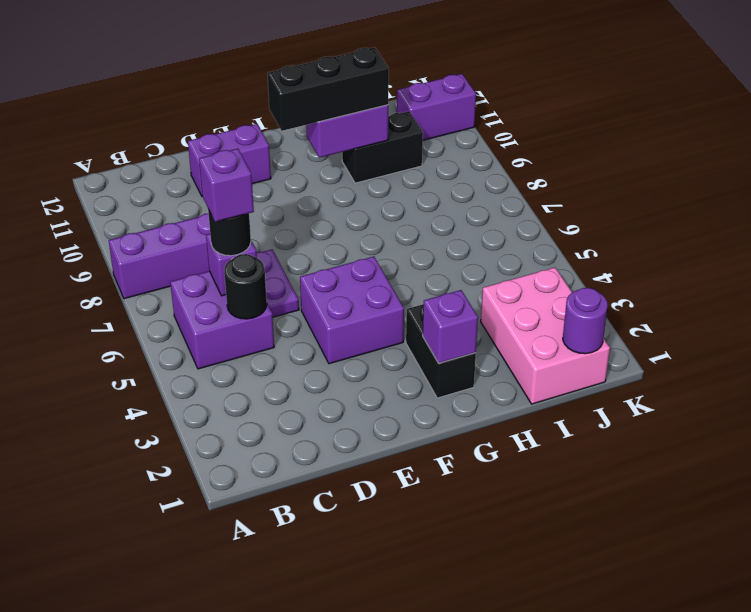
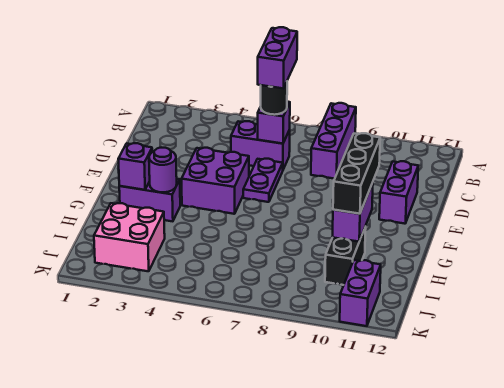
purple brick B5:C6 level 1 -> purple brick C5:C6 level 1
black round brick C5 level 2 -> none
purple brick C6 level 4 -> purple brick B6:C6 level 4
purple plate D6:D7 level 1 -> purple plate D6:E6 level 1
black brick G2:G3 level 1 -> purple brick G2:G3 level 1
pink brick I1:J3 level 1 -> pink brick I2:J3 level 1
purple round brick J1 level 2 -> purple round brick G3 level 2

